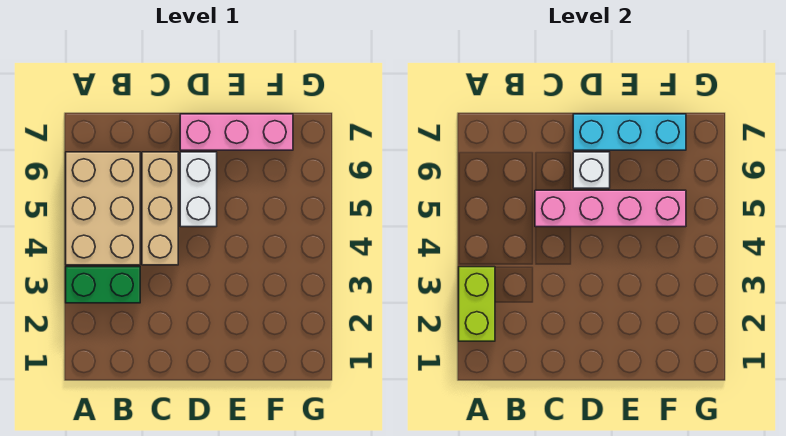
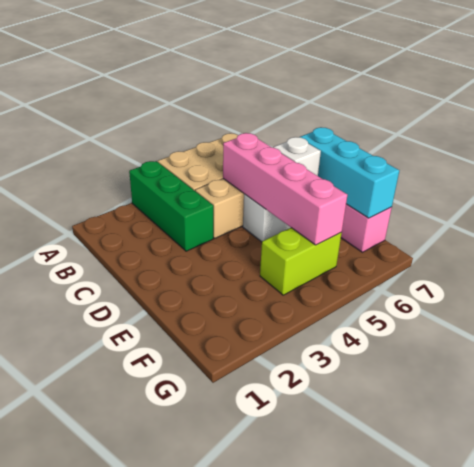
lime brick A2:A3 level 2 -> lime brick F4:F5 level 1
green brick A3:B3 level 1 -> green brick A3:C3 level 1

